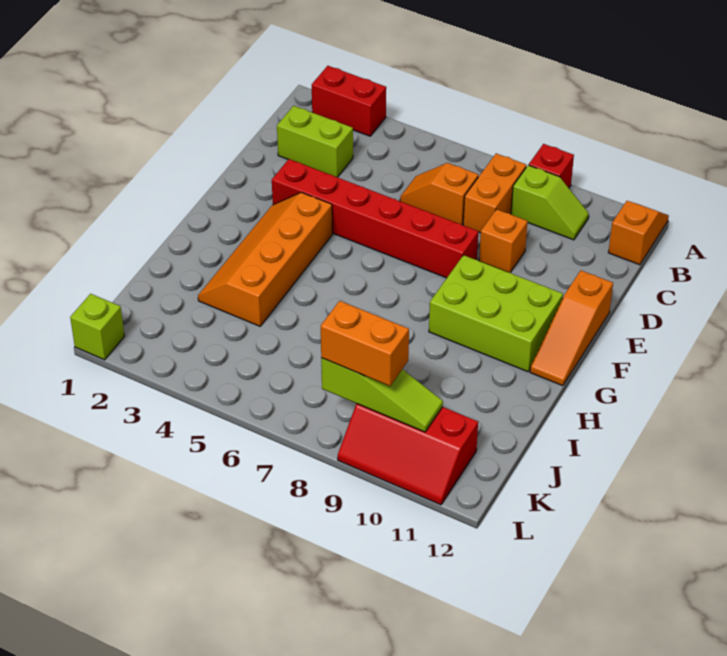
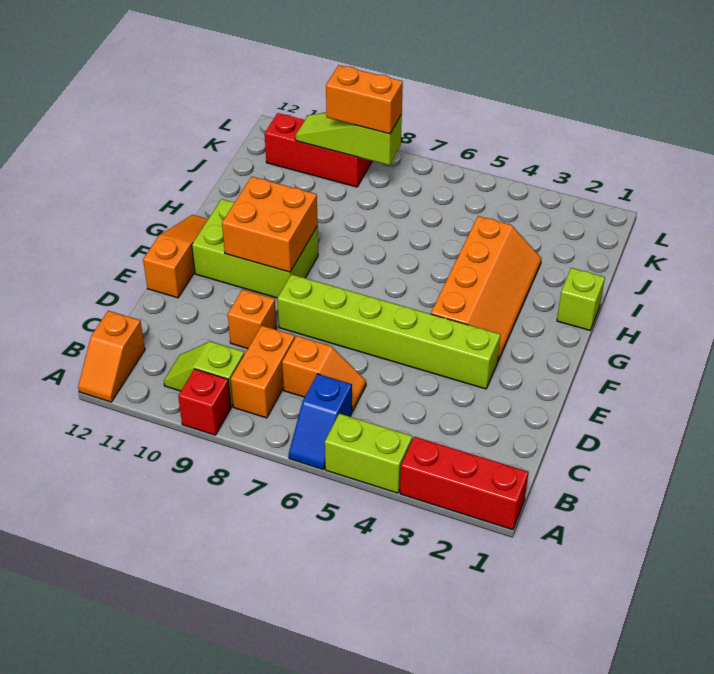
red brick A2:A3 level 1 -> red brick A1:A3 level 1
none -> blue slope A6:B6 level 1 top B
lime brick C2:C3 level 1 -> lime brick A4:A5 level 1
red brick E3:E8 level 1 -> lime brick E3:E8 level 1
none -> orange brick F9:G10 level 2
lime brick L1 level 1 -> lime brick H1 level 1

